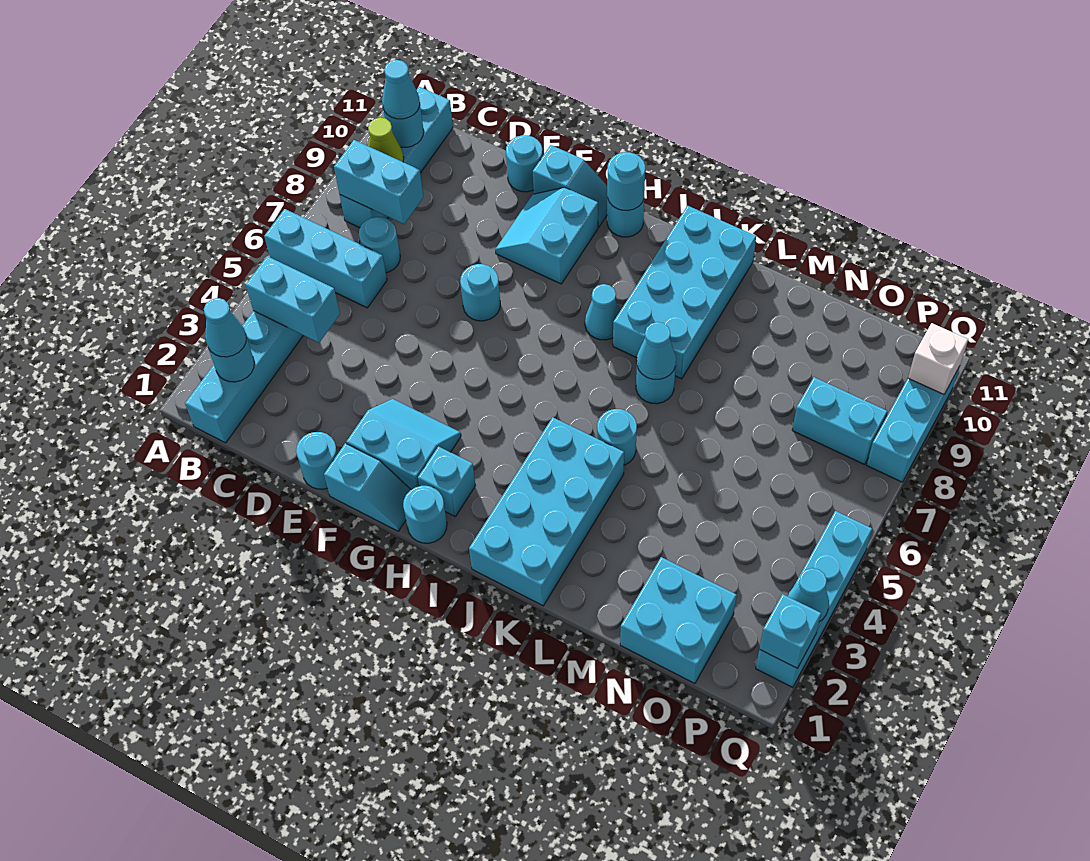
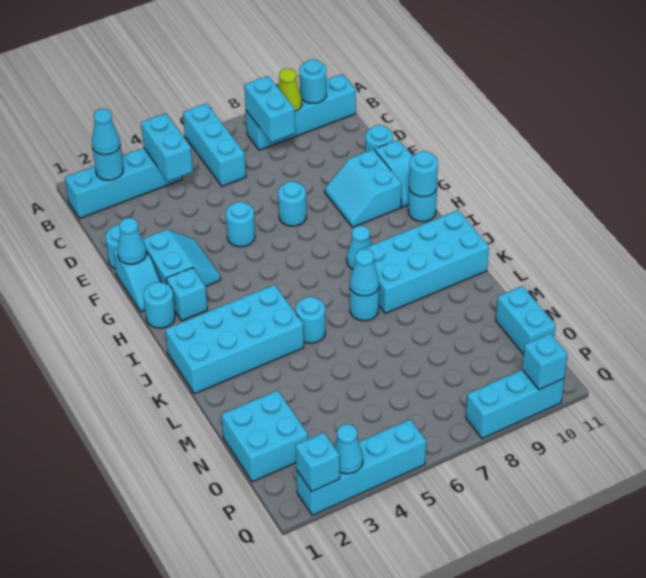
cyan cone B10 level 3 -> cyan cone F1 level 2
cyan round brick C7 level 1 -> cyan round brick F5 level 1
cyan slope F9:G10 level 1 top G -> cyan slope F9:G10 level 1 top 10
cyan brick O8:P8 level 1 -> cyan brick N11:O11 level 1
white brick Q10 level 2 -> cyan brick Q10 level 2

